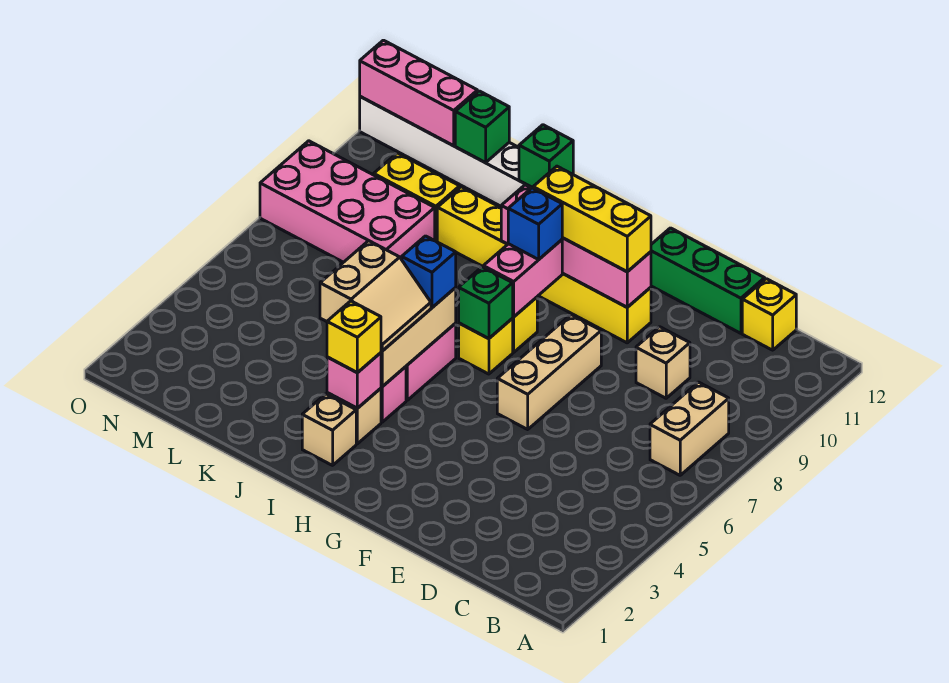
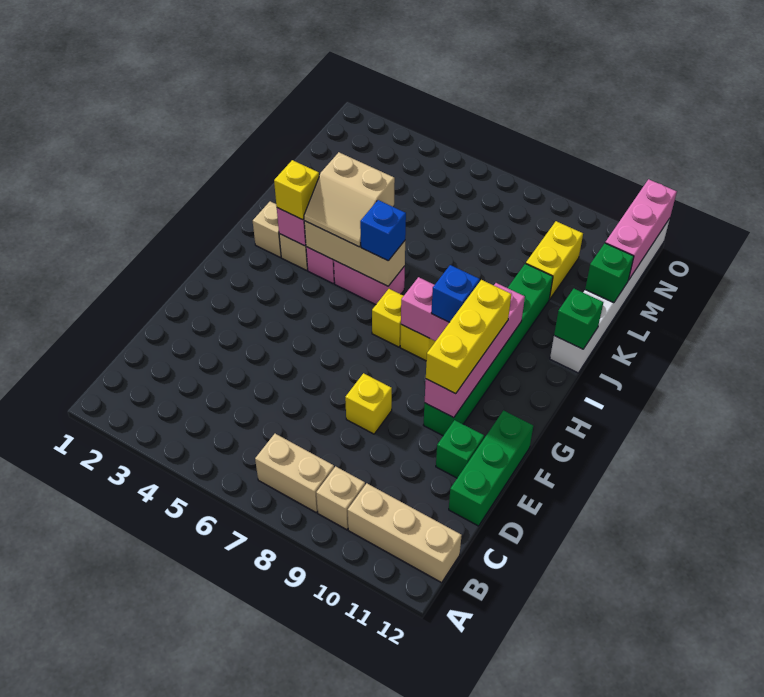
yellow brick C12 level 1 -> yellow brick E8 level 1
tan brick D9 level 1 -> tan brick B9 level 1
tan brick F6:F8 level 1 -> tan brick B10:B12 level 1
yellow brick F10:K10 level 1 -> green brick F10:K10 level 1
green brick H7 level 2 -> green brick E11 level 1
pink brick L8:O9 level 1 -> none

